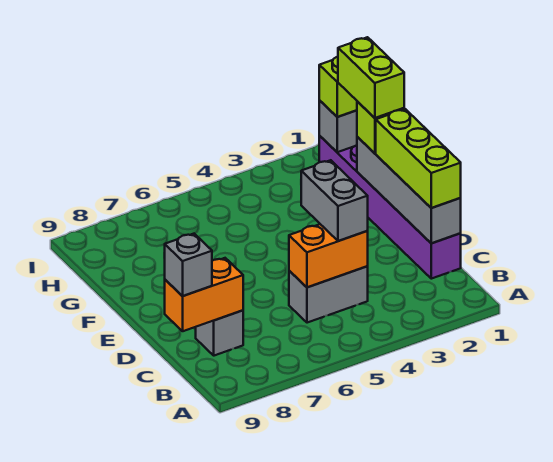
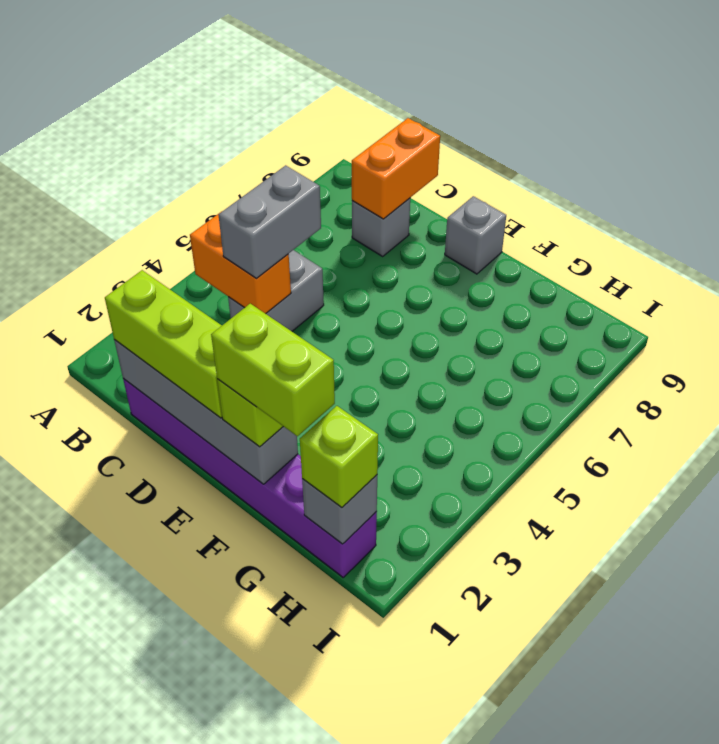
orange brick C4:C5 level 2 -> orange brick B4:C4 level 2
grey brick C4:D4 level 3 -> grey brick C4:C5 level 3
grey brick C9 level 3 -> grey brick E9 level 1

